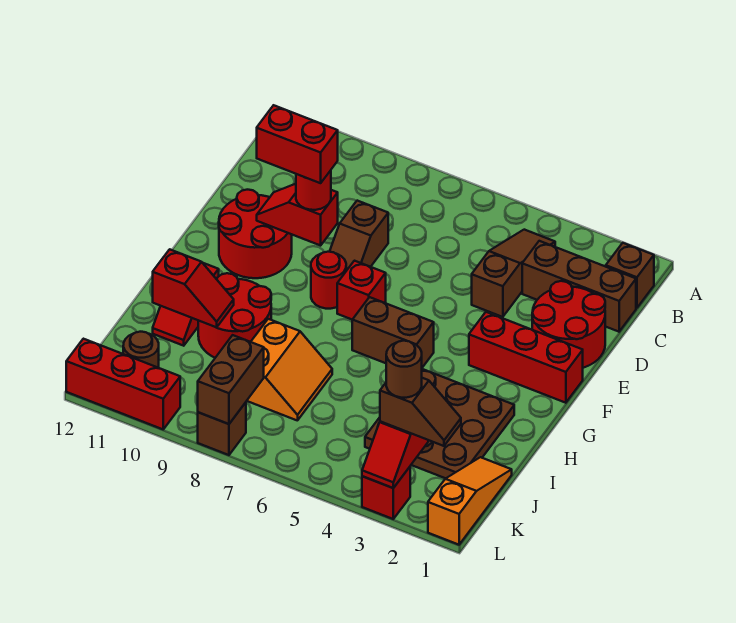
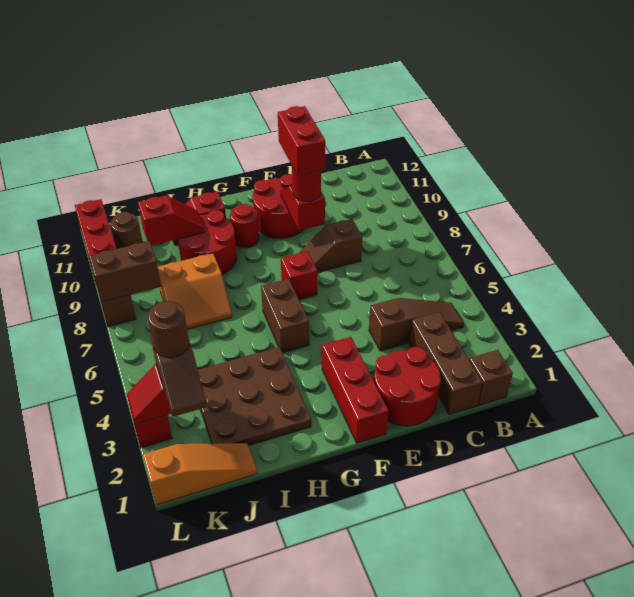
red round brick F8 level 1 -> red round brick G10 level 1
red slope I10:I11 level 2 top 11 -> red slope I10:J10 level 2 top J

